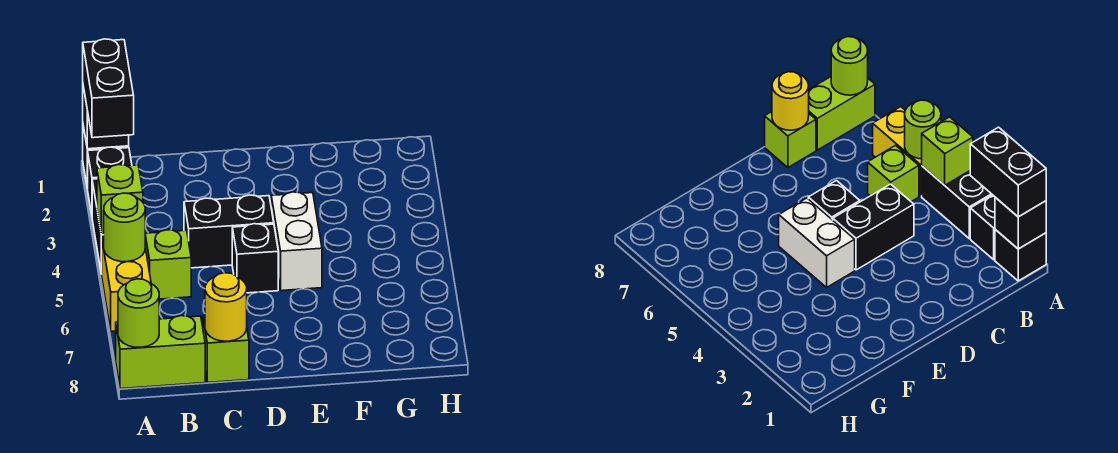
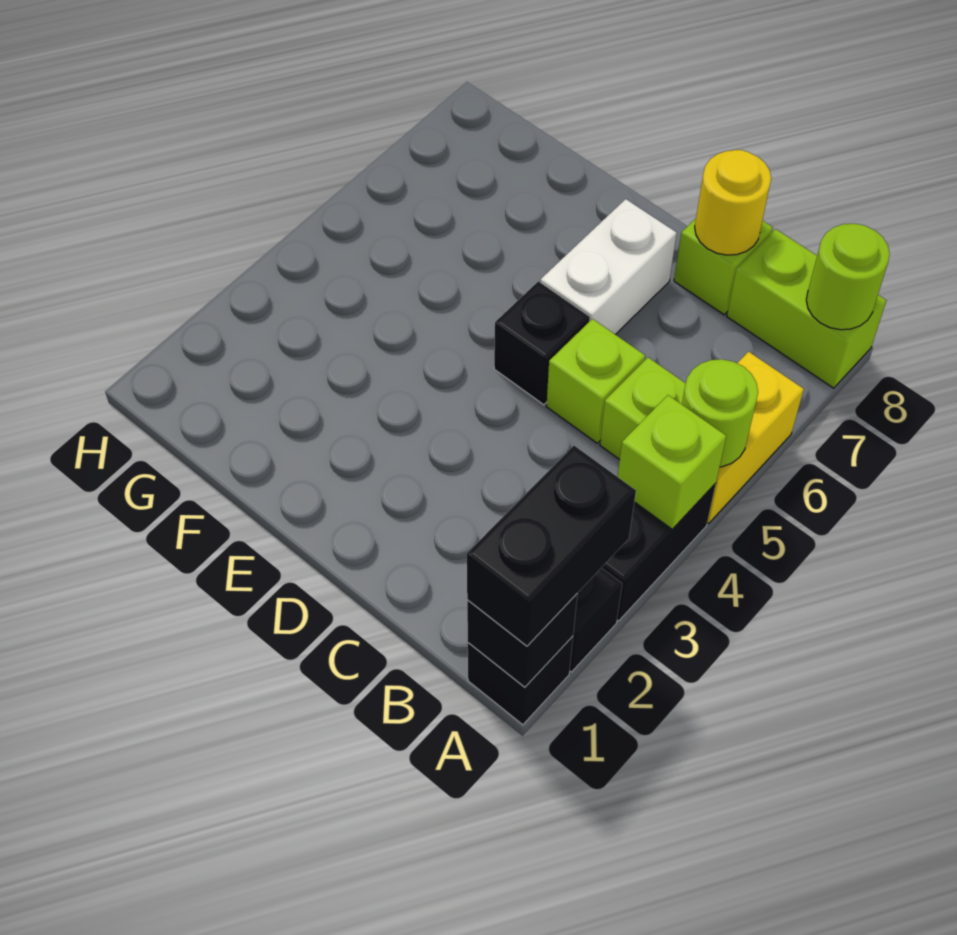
black brick C4:D4 level 1 -> none
none -> lime brick C5 level 1
white brick E4:E5 level 1 -> white brick D6:D7 level 1

